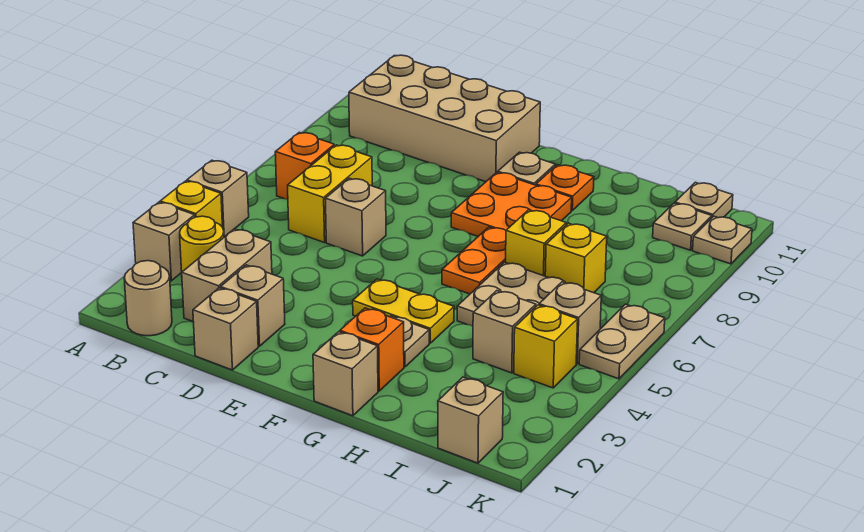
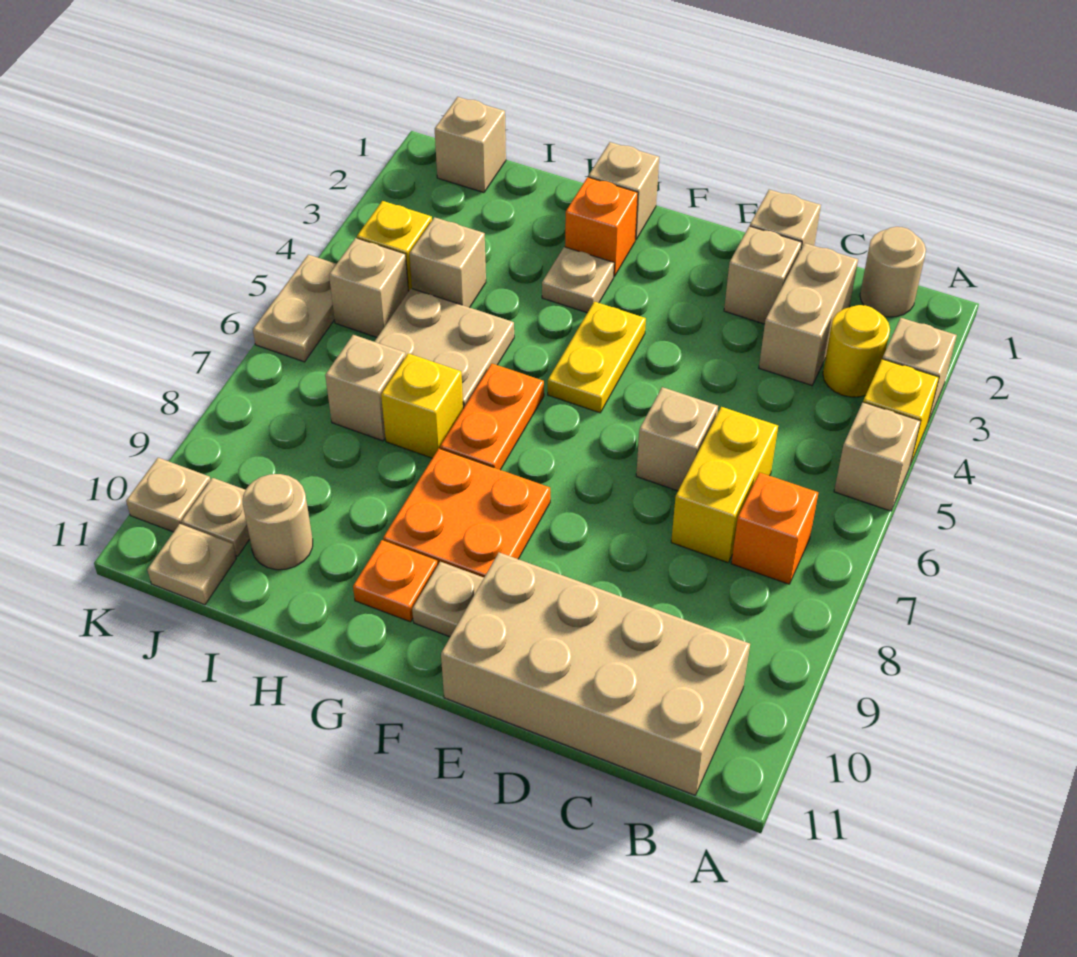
yellow plate F4:G4 level 1 -> yellow plate F4:F5 level 1
yellow brick I7 level 1 -> tan brick I7 level 1
none -> tan round brick I10 level 1

